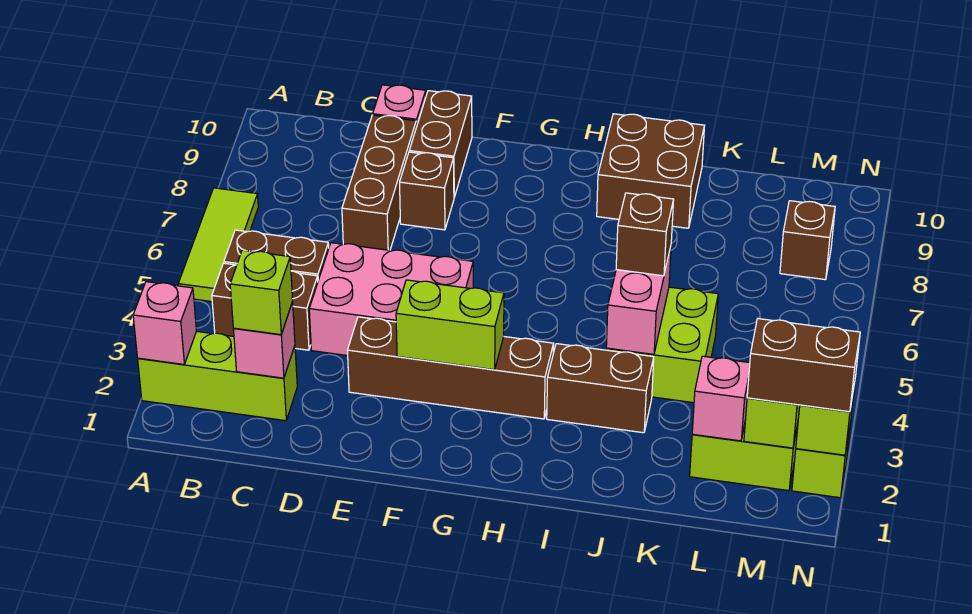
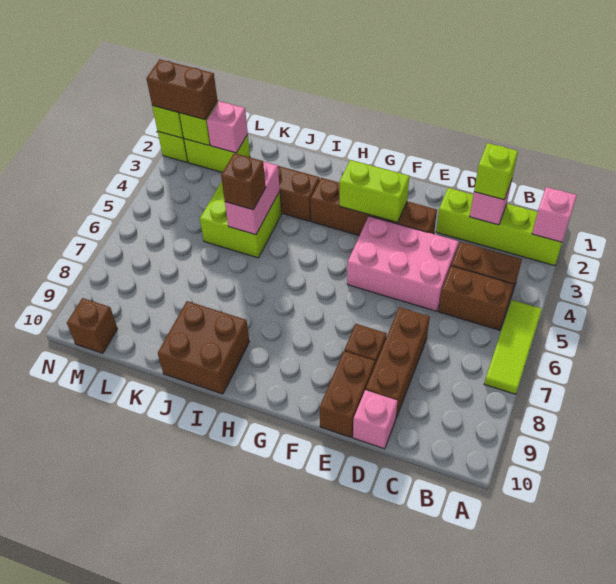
lime brick A2:C2 level 1 -> lime brick A2:D2 level 1
brown brick M8 level 1 -> brown brick M10 level 1

